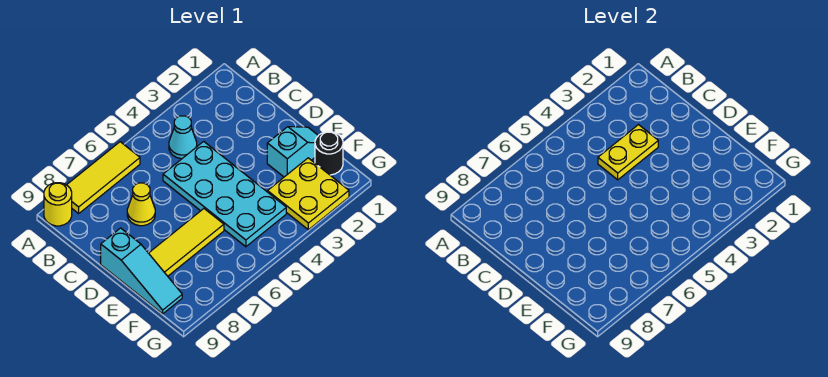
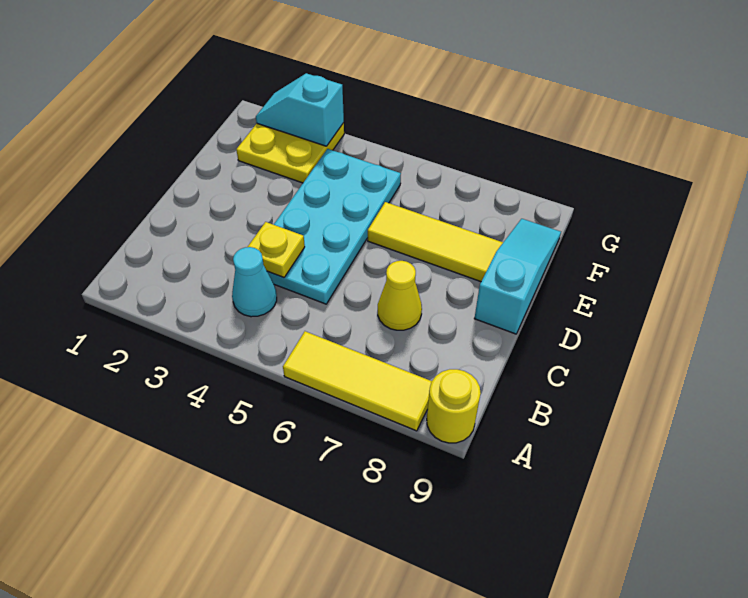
yellow plate C3:C4 level 2 -> yellow plate C4 level 2
cyan slope E1:E2 level 1 top 2 -> cyan slope G2:G3 level 2 top 3
black round brick F1 level 1 -> none

